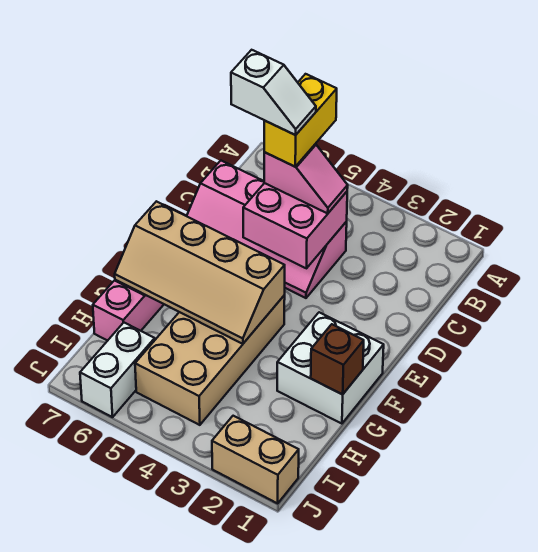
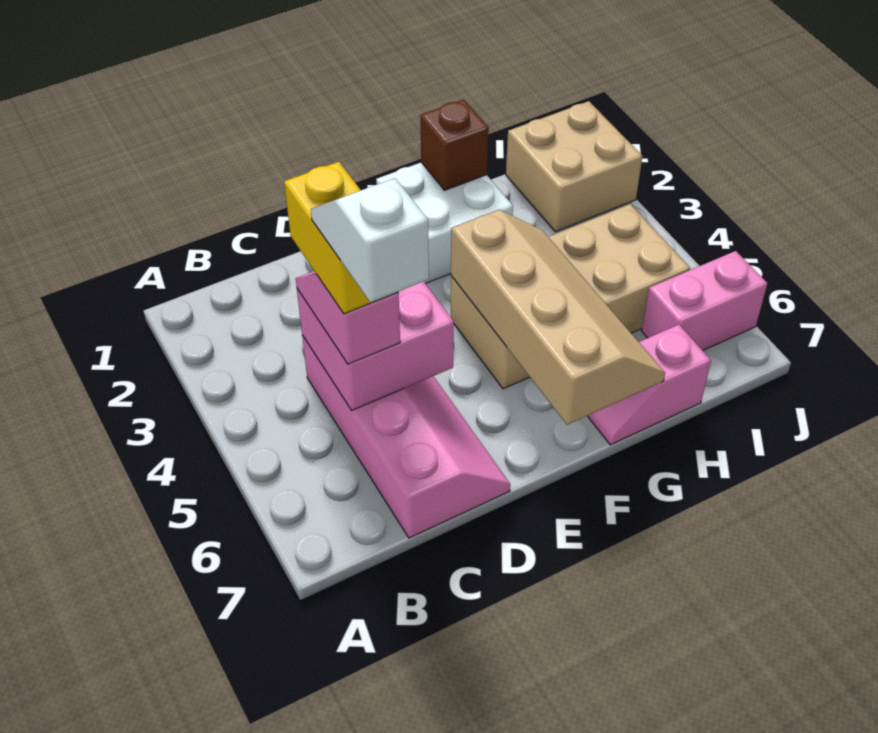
yellow brick B5:C5 level 4 -> yellow brick C4:C5 level 4
white brick I6:J6 level 1 -> pink brick I6:J6 level 1
tan brick J1:J2 level 1 -> tan brick I1:J2 level 1

